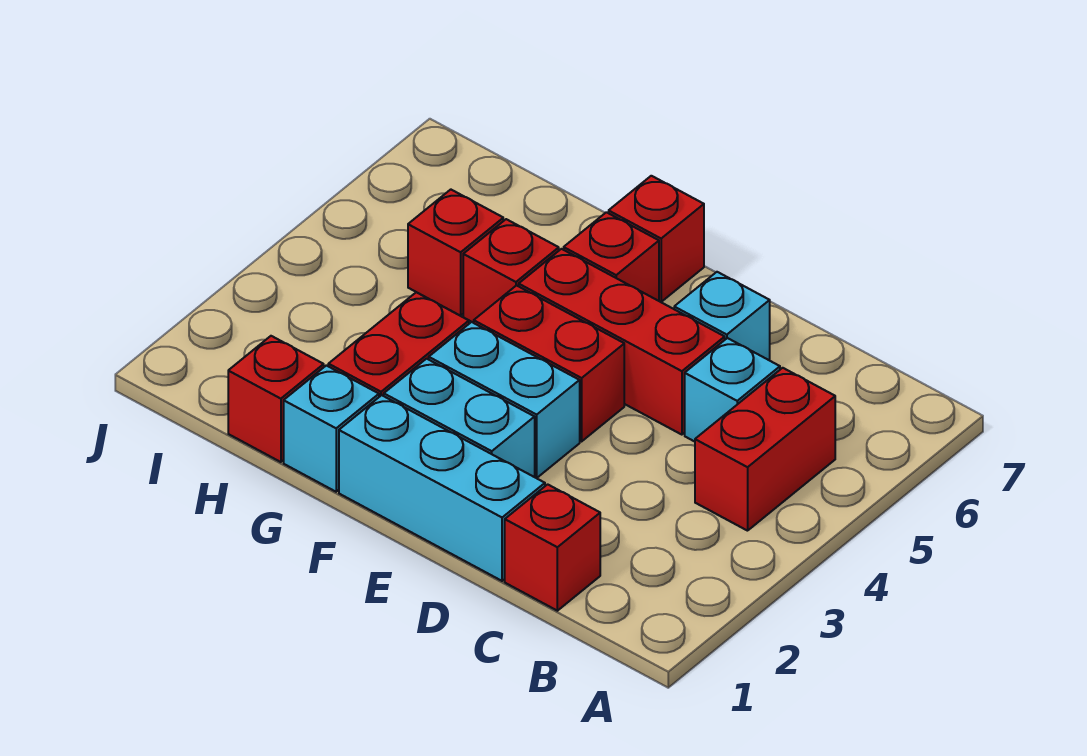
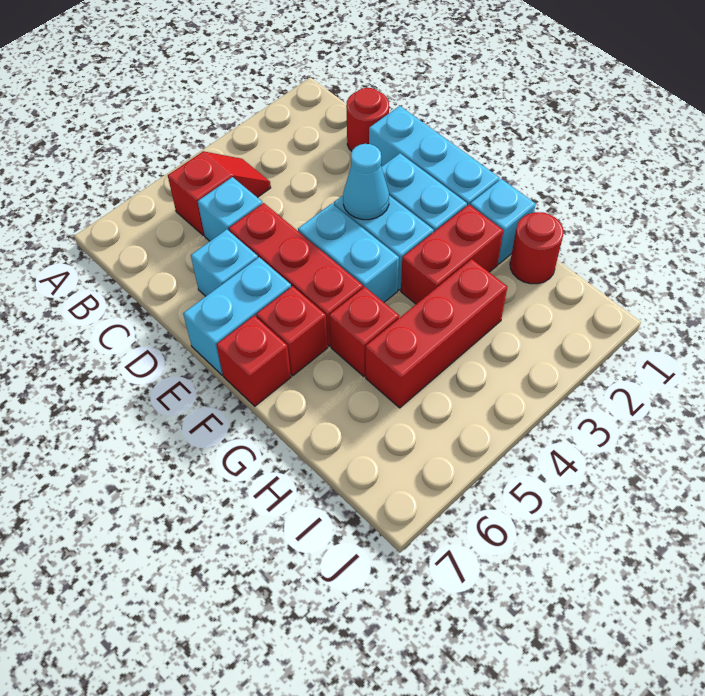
red brick B4:B5 level 1 -> red slope B4:B5 level 1 top 5
red brick C1 level 1 -> red round brick C1 level 1
none -> cyan cone E3 level 2
red brick E4:F4 level 1 -> cyan brick E4:F4 level 1
none -> cyan brick E6:E7 level 1
red brick H1 level 1 -> red round brick H1 level 1
red brick H5 level 1 -> red brick H3:H5 level 1

